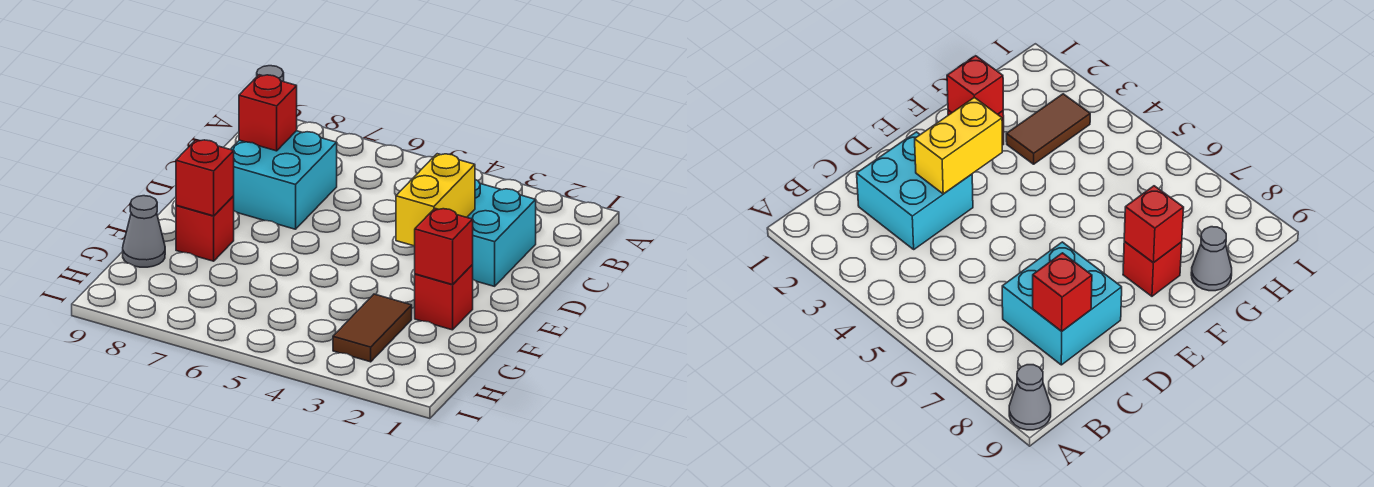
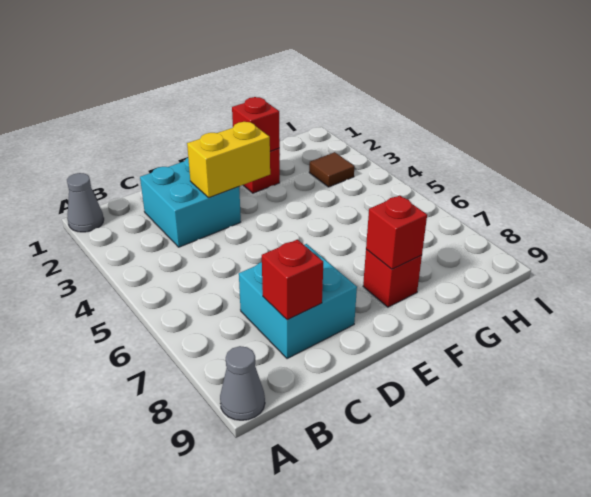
brown tile G3:H3 level 1 -> brown tile H3 level 1
grey cone G9 level 1 -> grey cone A1 level 1

